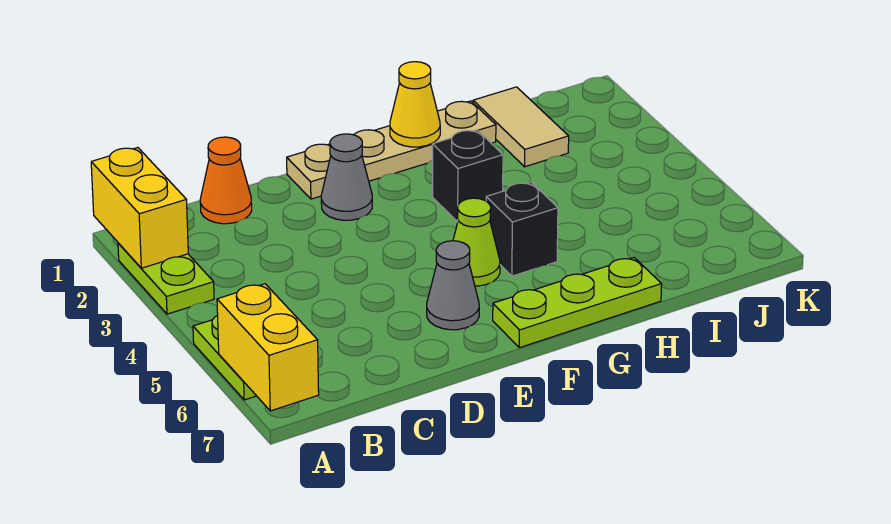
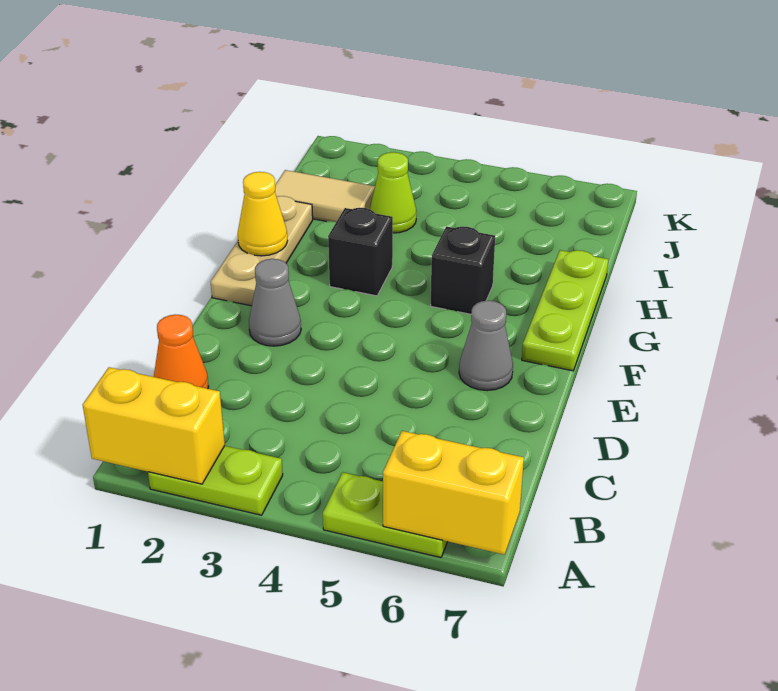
tan plate E1:H1 level 1 -> tan plate F1:H1 level 1
lime cone F5 level 1 -> lime cone I3 level 1

